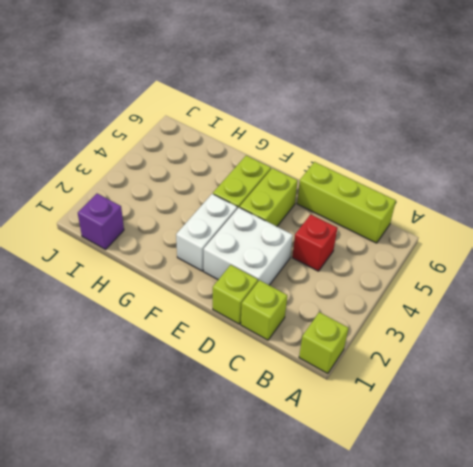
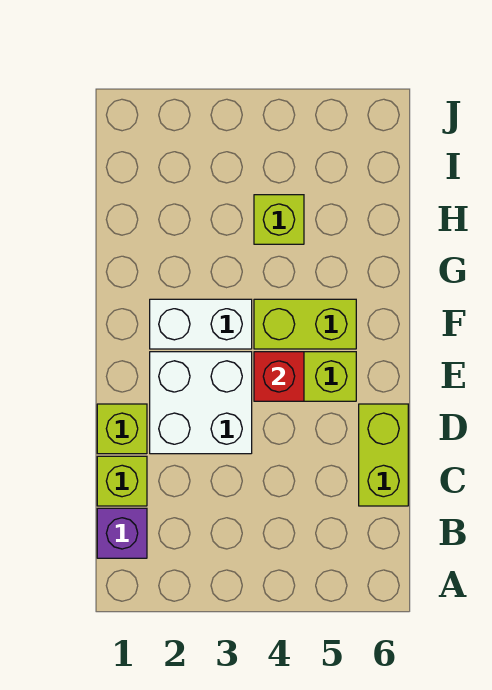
lime brick A1 level 1 -> lime brick H4 level 1
lime brick B6:D6 level 1 -> lime brick C6:D6 level 1
red brick C4 level 1 -> red brick E4 level 2
purple brick I1 level 1 -> purple brick B1 level 1

